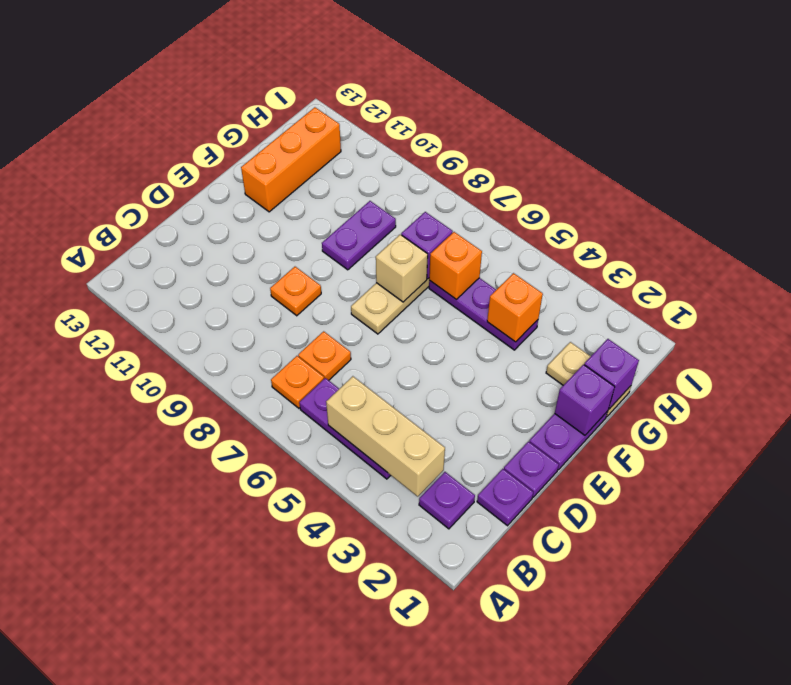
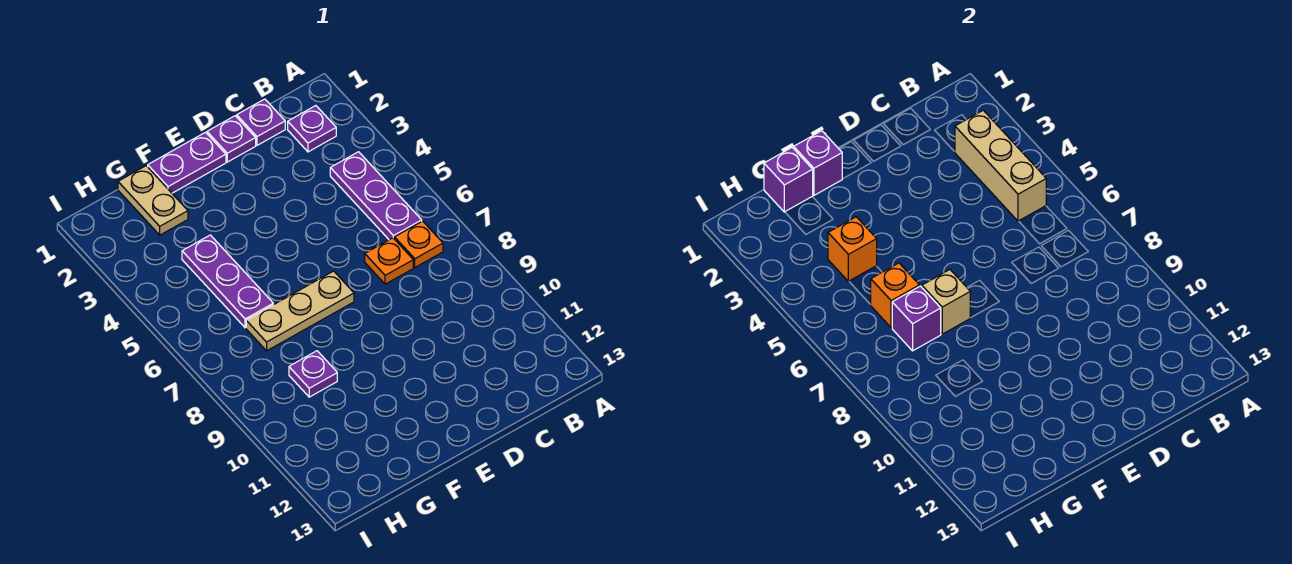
orange plate D9 level 1 -> none
purple plate F9:G9 level 1 -> purple plate G9 level 1
orange brick F12:H12 level 1 -> none

